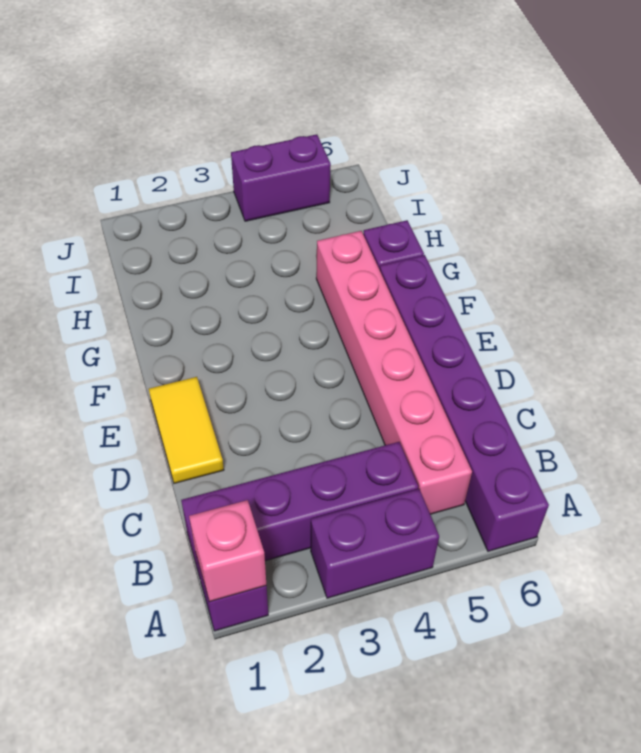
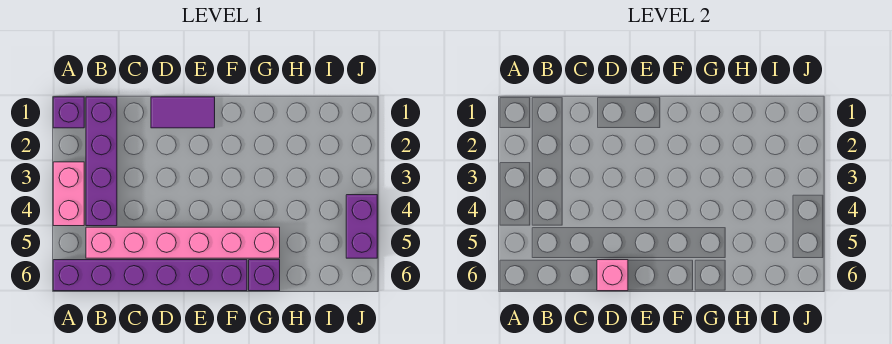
pink brick A1 level 2 -> pink brick D6 level 2
purple brick A3:A4 level 1 -> pink brick A3:A4 level 1
yellow tile D1:E1 level 1 -> purple tile D1:E1 level 1

